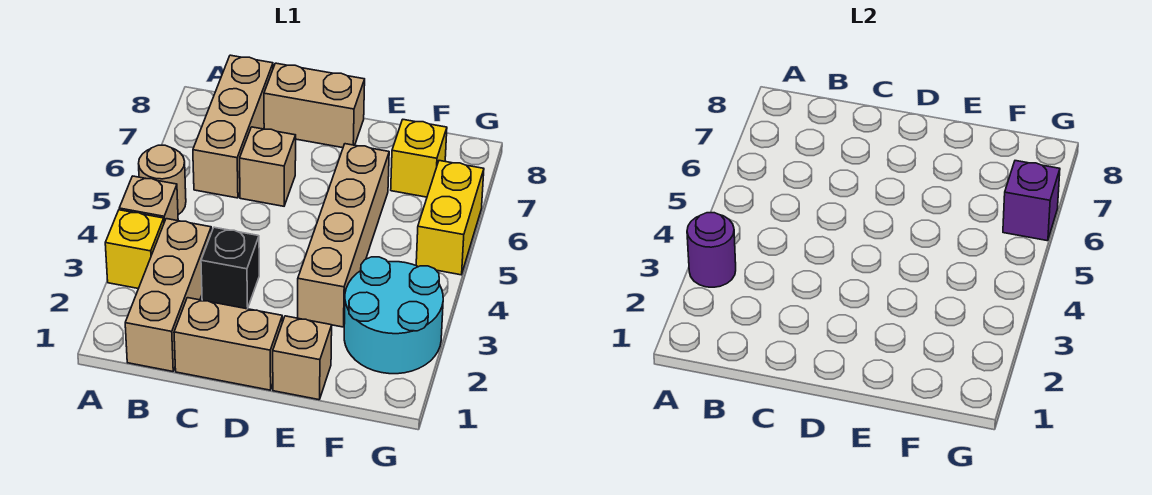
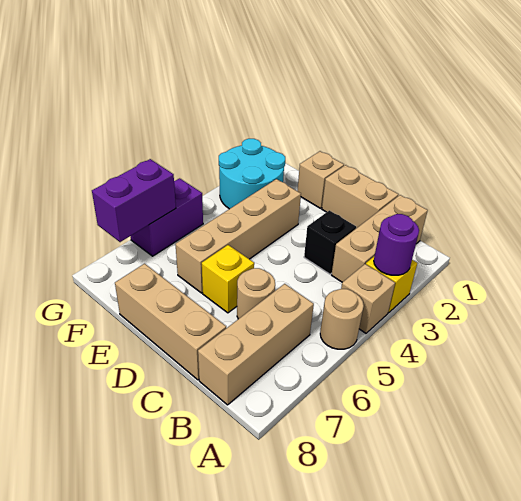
tan brick C6 level 1 -> tan round brick C6 level 1
tan brick C8:D8 level 1 -> tan brick C8:E8 level 1
yellow brick F7 level 1 -> yellow brick D6 level 1
yellow brick G5:G6 level 1 -> purple brick G5:G6 level 1
purple brick G6 level 2 -> purple brick G6:G7 level 2

